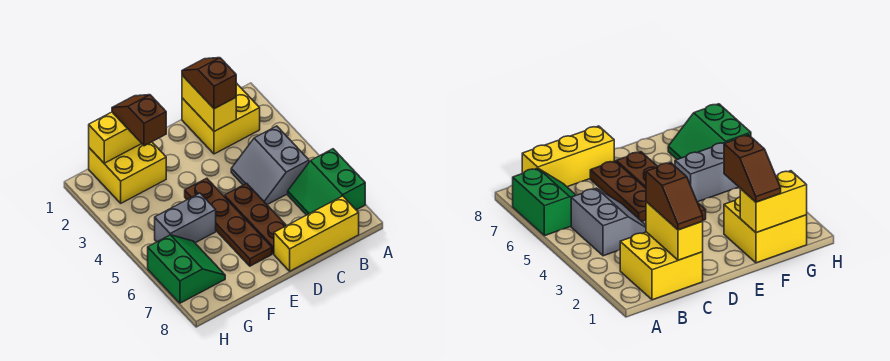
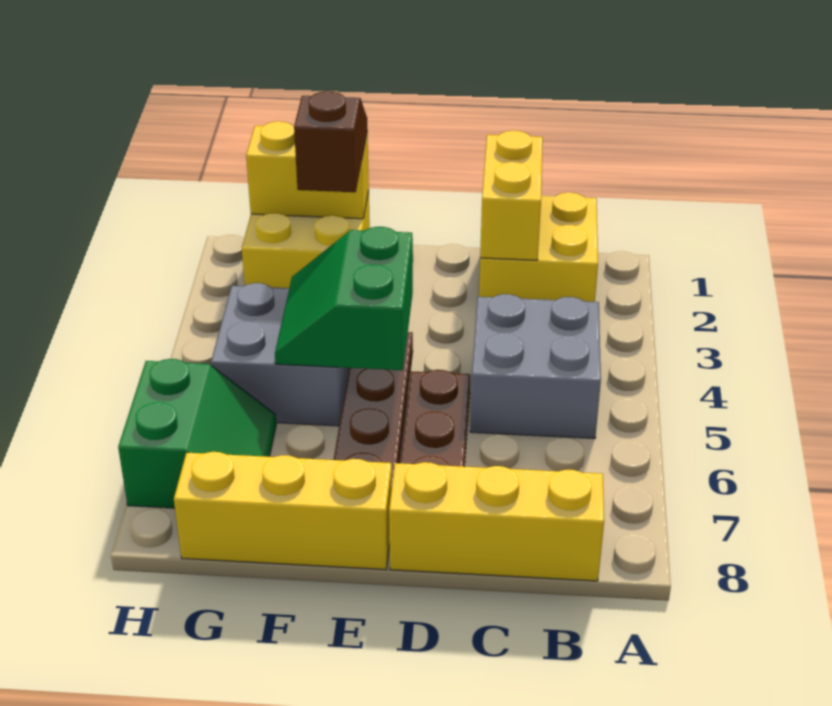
green slope A6:B7 level 1 top A -> green slope E4:F5 level 2 top E
grey slope B4:C5 level 1 top B -> grey brick B4:C5 level 1
brown slope C1:C2 level 3 top 2 -> none
none -> yellow brick E8:G8 level 1
grey brick F5:G5 level 1 -> grey brick F4:G5 level 1

